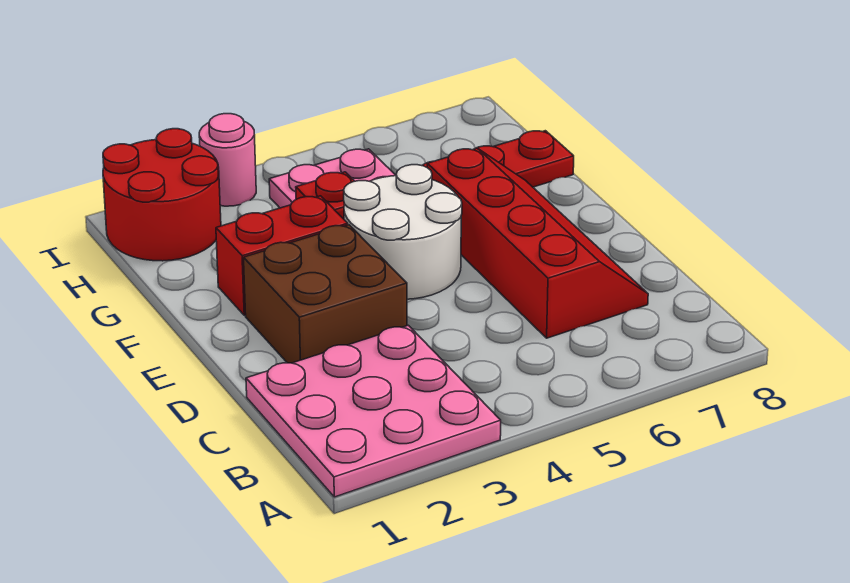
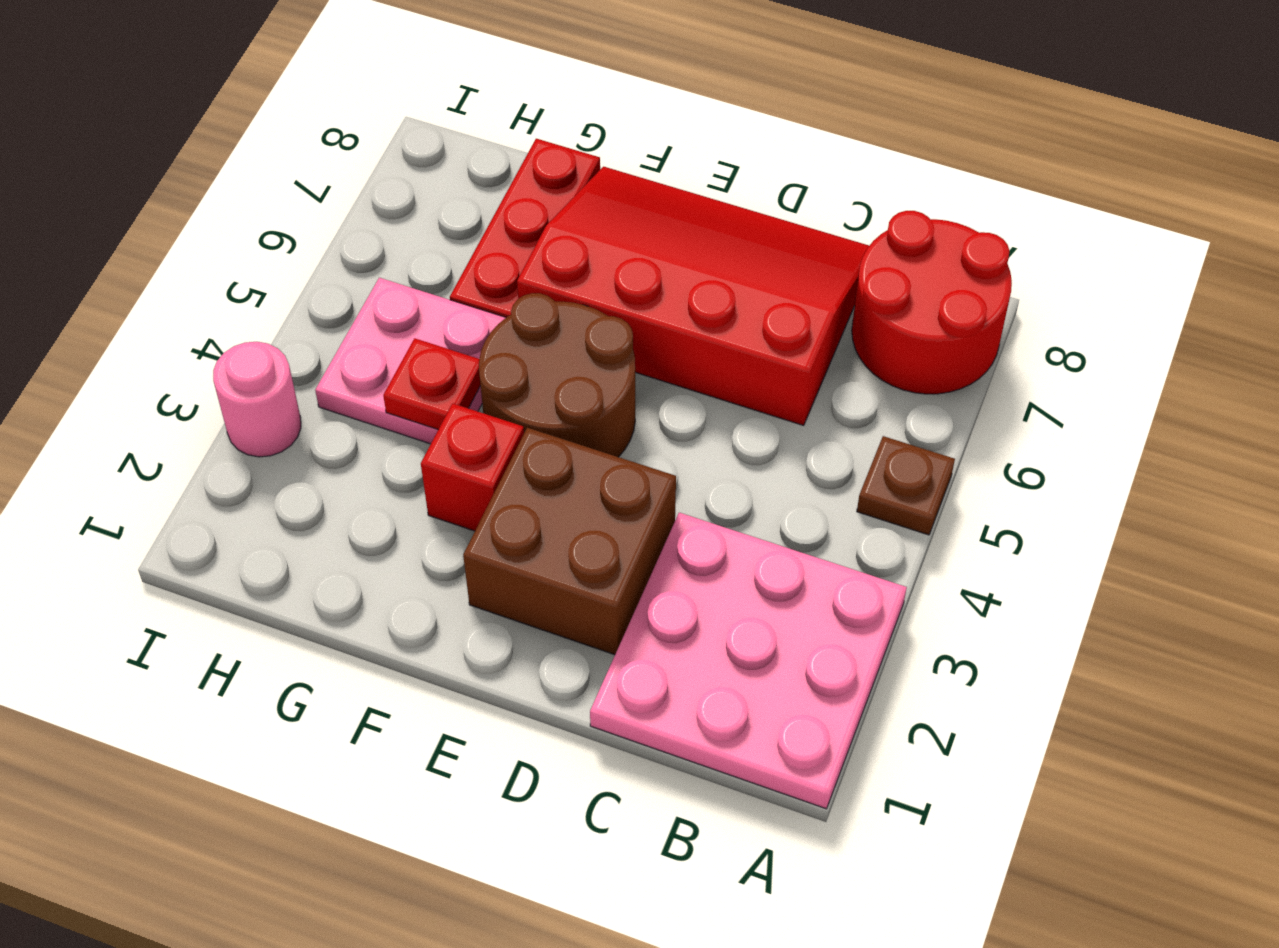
none -> brown plate A5 level 1
red slope C6:F7 level 1 top 6 -> red slope C6:F8 level 1 top 6
white round brick E4:F5 level 1 -> brown round brick E4:F5 level 1
red brick F2:F3 level 1 -> red brick F3 level 1
red round brick H1:I2 level 1 -> red round brick A7:B8 level 1

